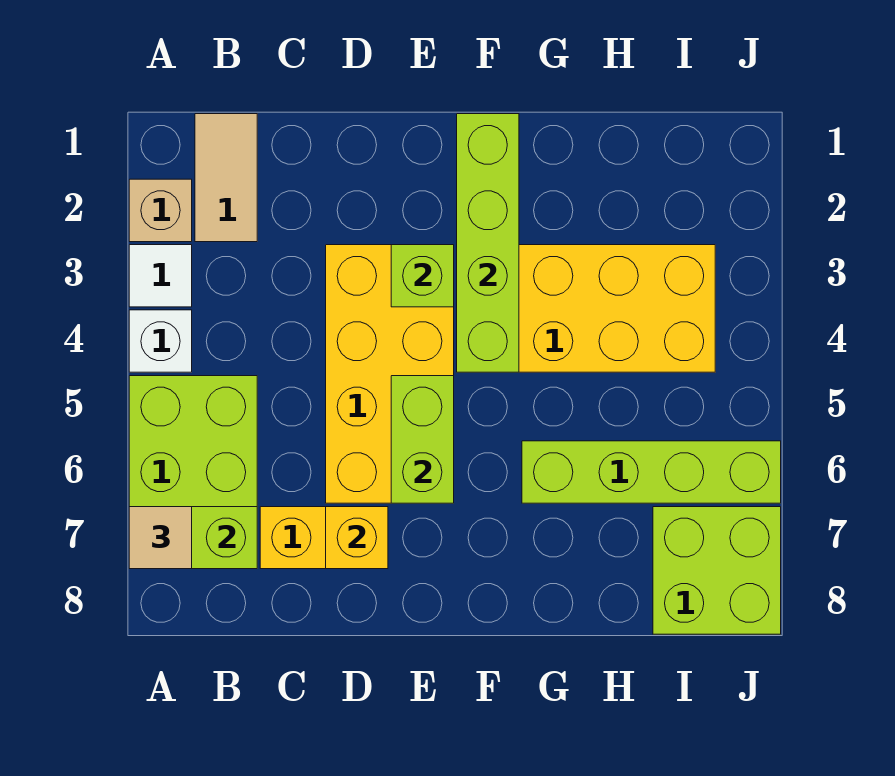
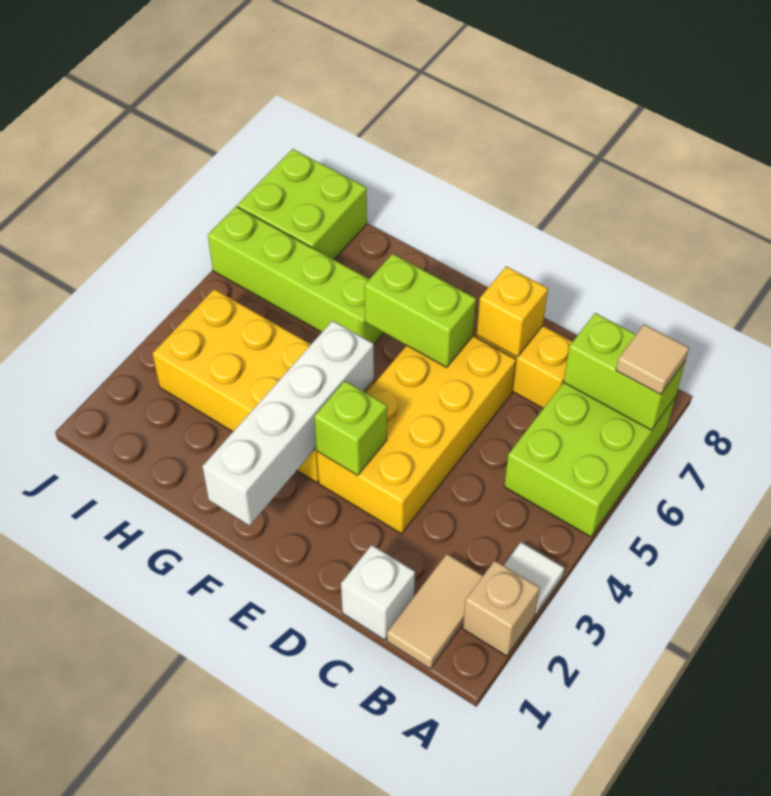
white brick A4 level 1 -> white brick C1 level 1
lime brick E5:E6 level 2 -> lime brick E6:F6 level 2
lime brick F1:F4 level 2 -> white brick F1:F4 level 2

